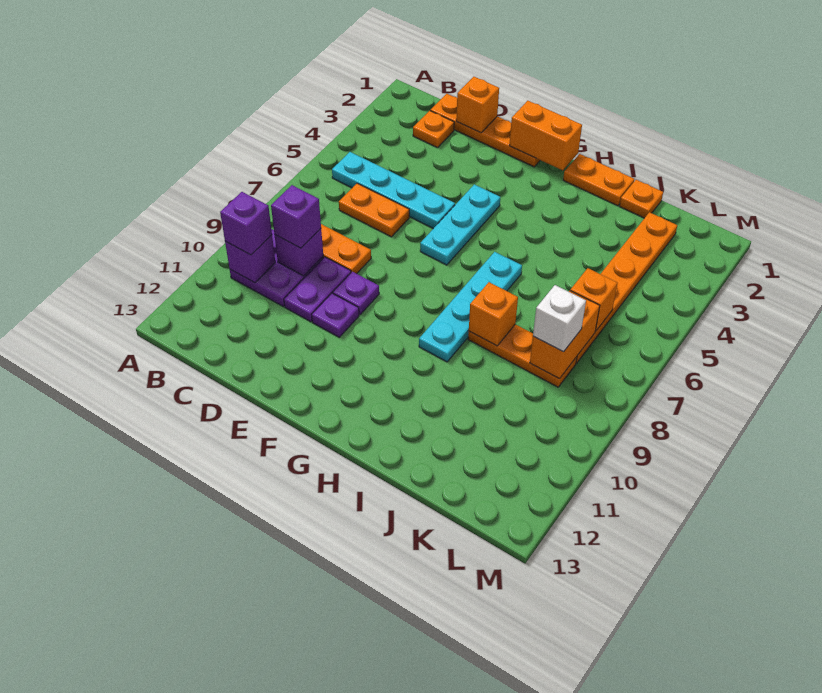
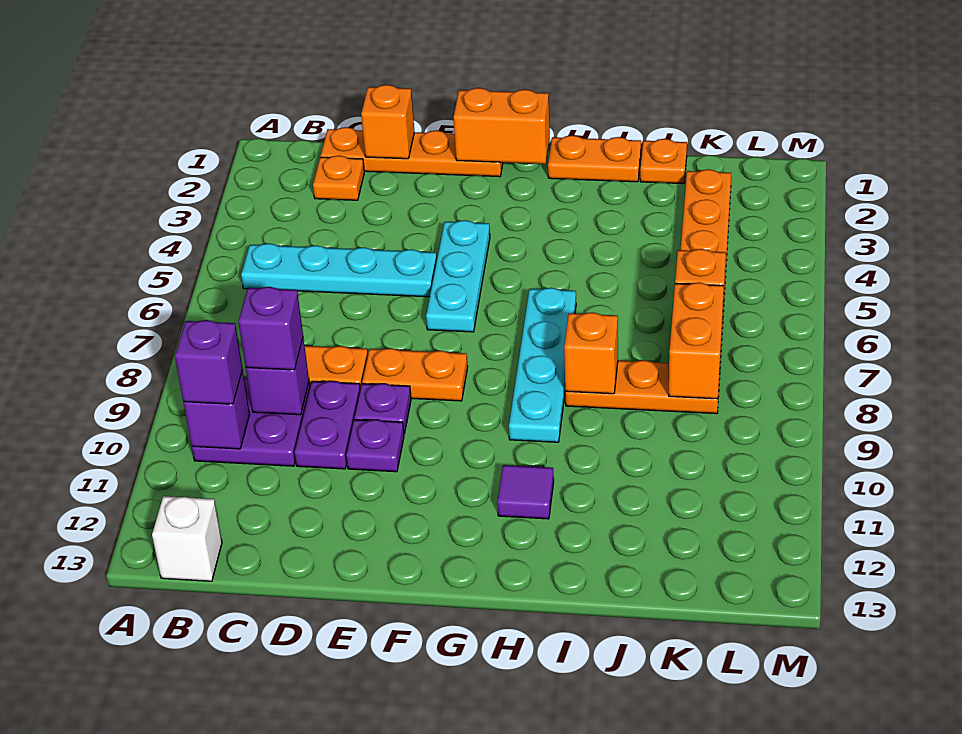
orange plate C6:D6 level 1 -> orange plate E8:F8 level 1
none -> purple tile H11 level 1
white brick K8 level 3 -> white brick B13 level 1

